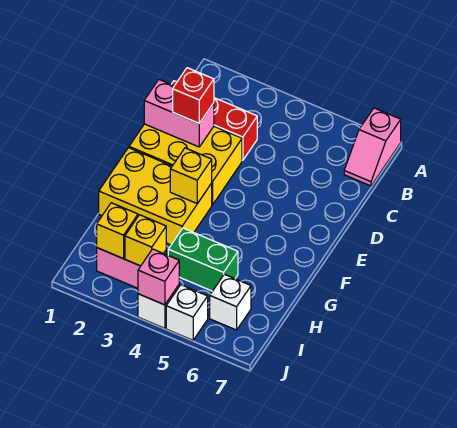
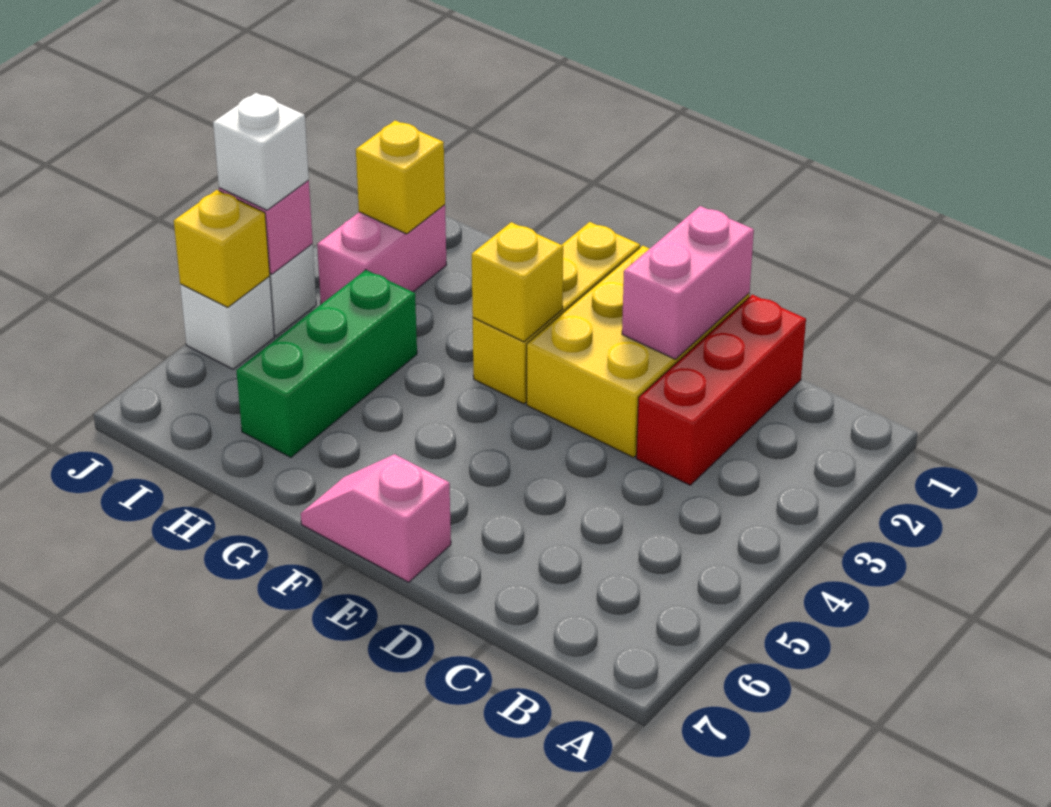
pink slope A7:B7 level 1 top A -> pink slope E7:F7 level 1 top E
red brick D2 level 3 -> none
yellow brick F1:G3 level 1 -> yellow brick F1:F3 level 1
green brick H4:H5 level 1 -> green brick H4:H6 level 1
yellow brick I3 level 2 -> yellow brick J5 level 2
white brick I6 level 1 -> white brick J4 level 3

